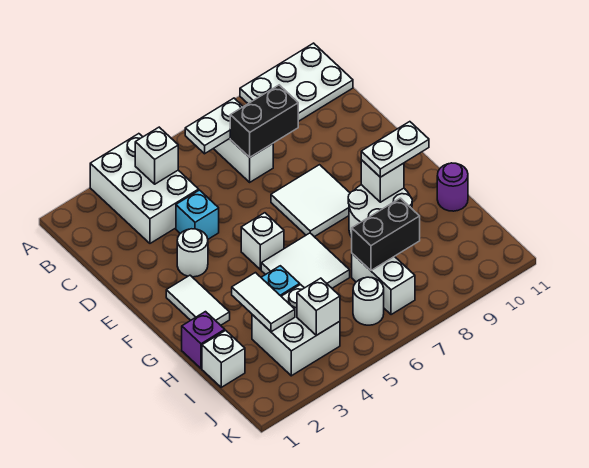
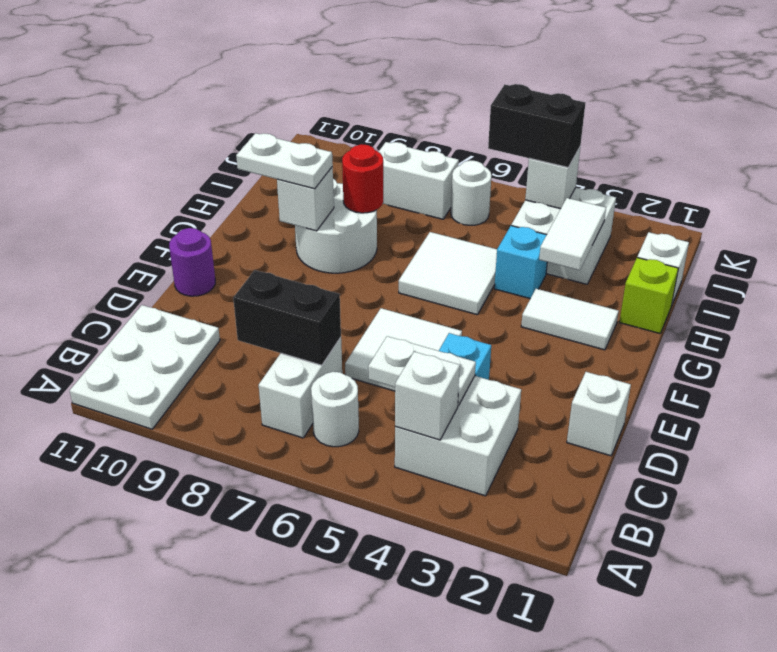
white brick A3:C4 level 1 -> white brick B3:C4 level 1
white plate A9:B11 level 1 -> white plate A10:C11 level 1
white plate B6:B7 level 2 -> white plate C4:C5 level 2
white round brick E3 level 1 -> white round brick B6 level 1
white tile E7:F8 level 1 -> white tile D5:E6 level 1
white tile F2:G2 level 1 -> white tile G2:G3 level 1
white brick F5 level 1 -> white brick D1 level 1
purple brick H1 level 1 -> lime brick H1 level 1
none -> red round brick H8 level 2
purple round brick H11 level 1 -> purple round brick E11 level 1
white brick I7:J7 level 1 -> white brick J7:J8 level 1
black brick I7:I8 level 2 -> black brick J4:J5 level 3

